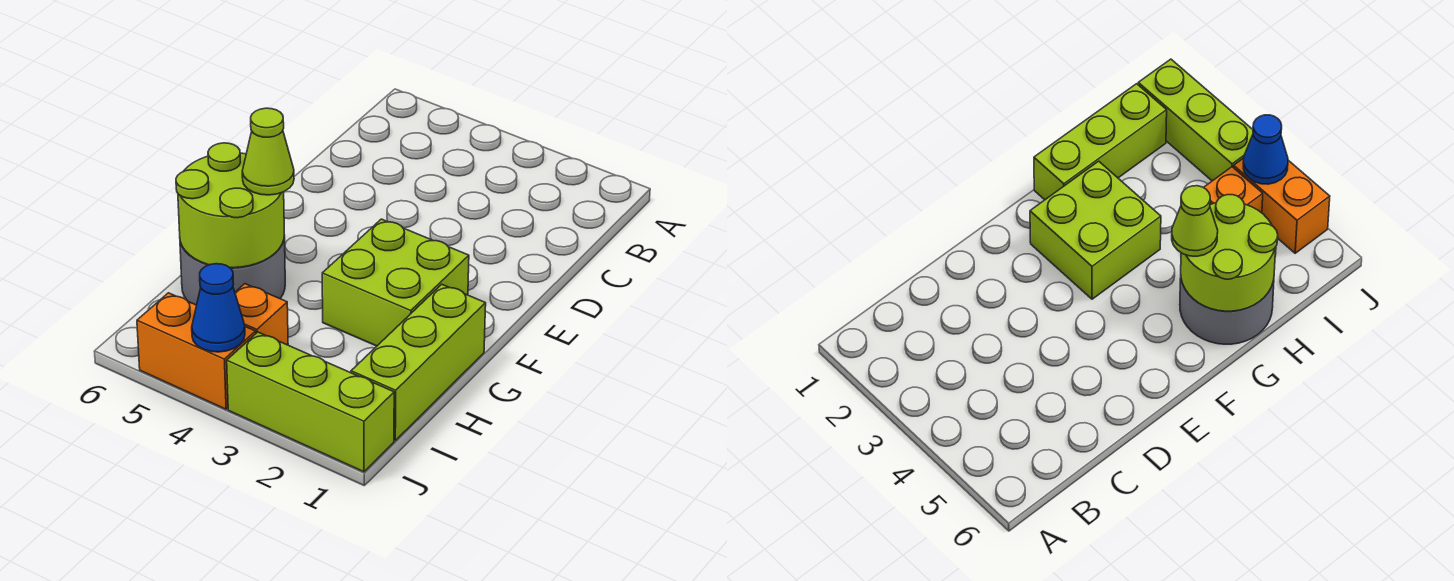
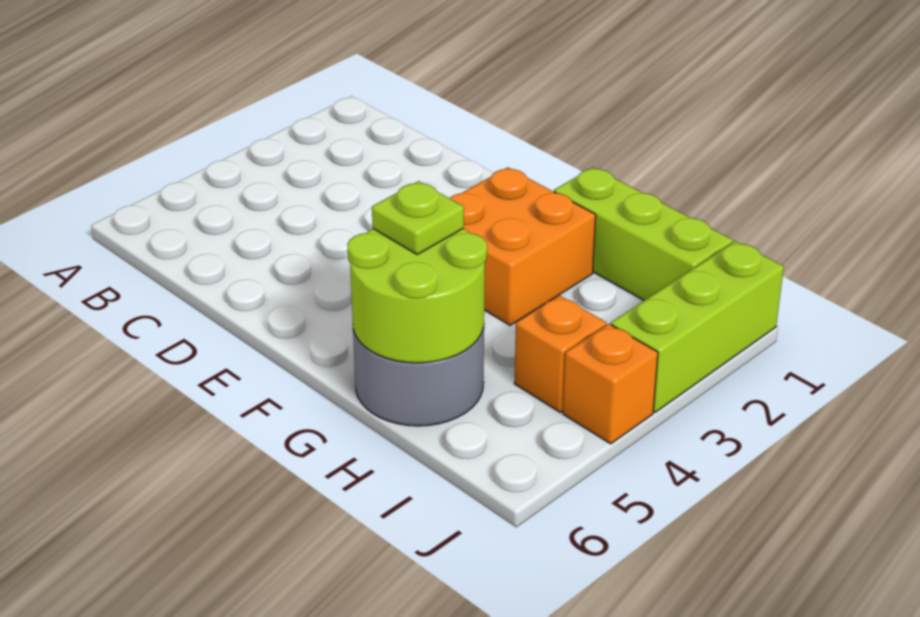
lime brick F2:G3 level 1 -> orange brick F2:G3 level 1
lime cone G5 level 3 -> lime plate G5 level 3
orange brick J4:J5 level 1 -> orange brick J4 level 1
blue cone J4 level 2 -> none

